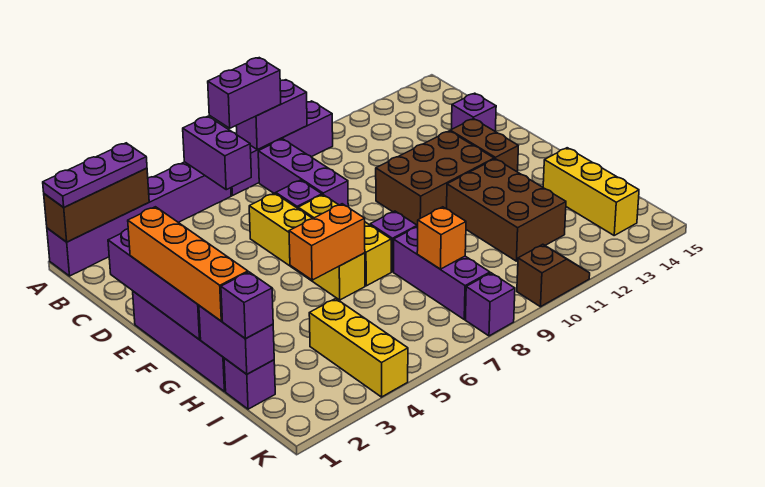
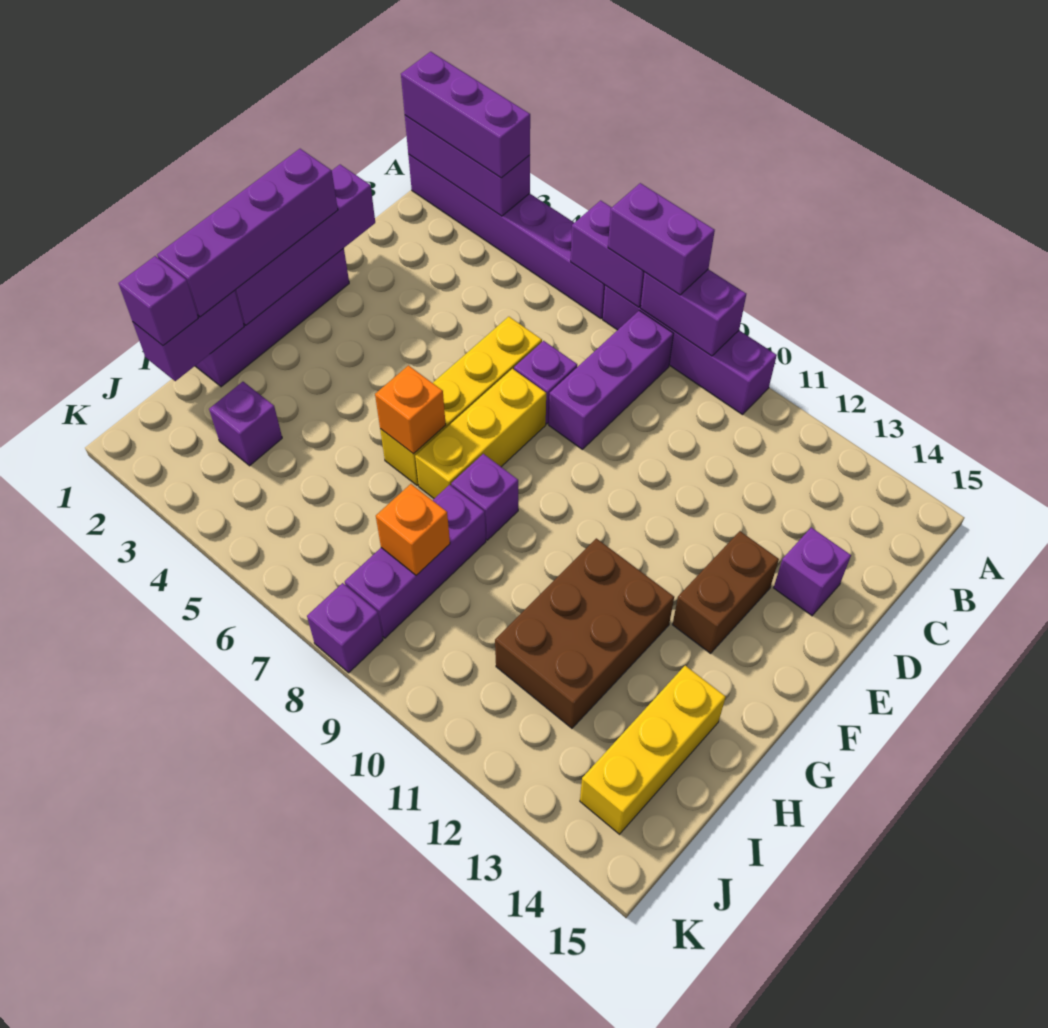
brown brick A1:A3 level 2 -> purple brick A1:A3 level 2
purple plate A1:A3 level 3 -> purple brick A1:A3 level 3
purple brick A6:B6 level 2 -> purple brick A6:A7 level 2
orange brick E1:H1 level 3 -> purple brick E1:H1 level 3
brown brick E10:F12 level 1 -> none
orange brick G5:G6 level 2 -> orange brick G6 level 2
purple brick I1 level 1 -> purple brick I3 level 1
yellow brick I4:K4 level 1 -> none
brown slope K10:K11 level 1 top 10 -> none

